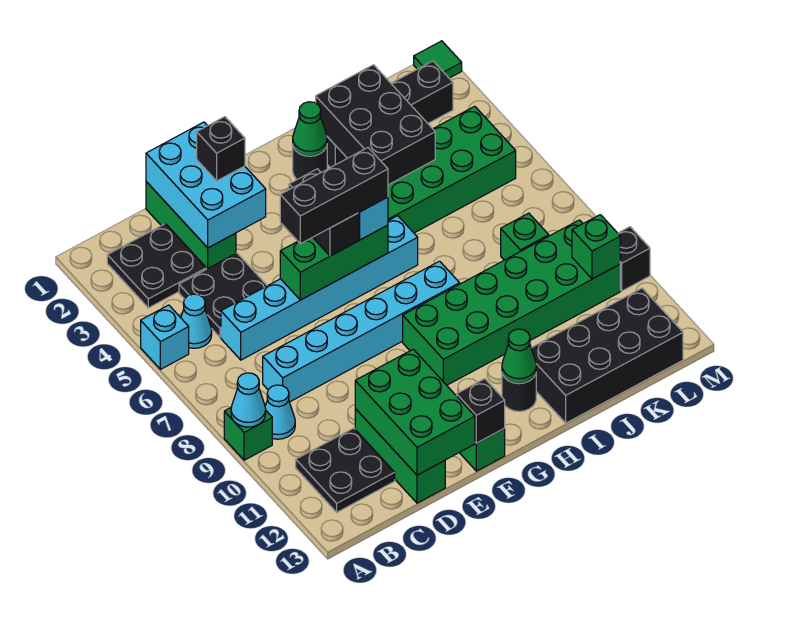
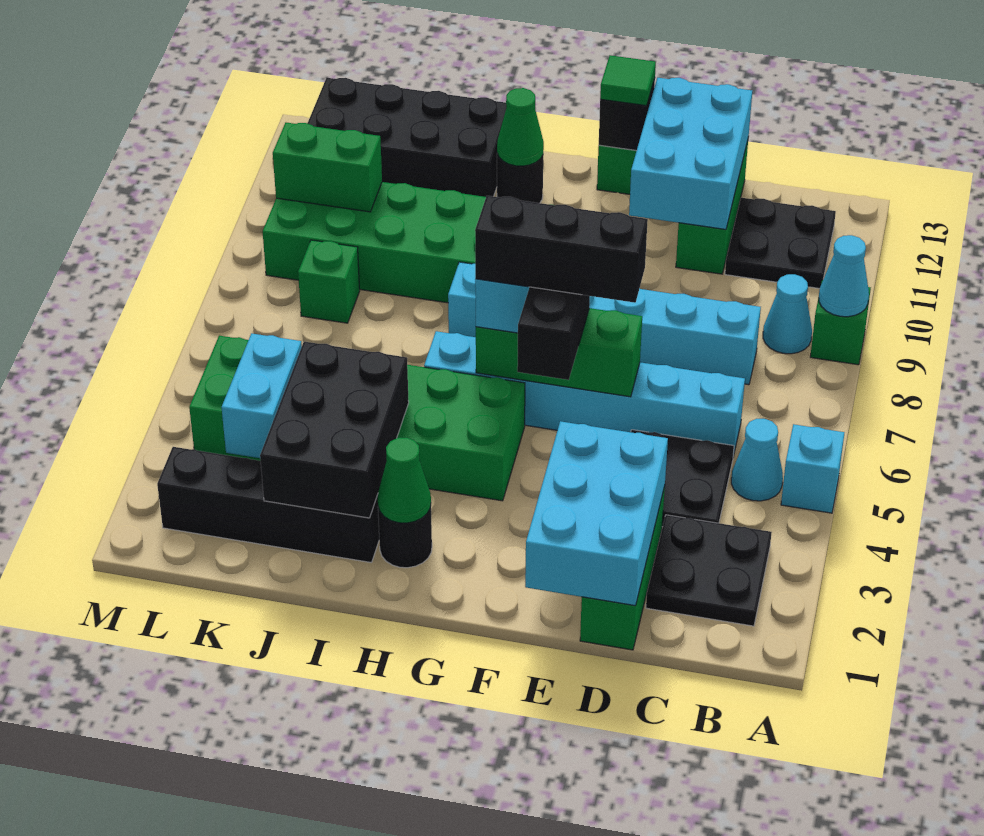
green brick D11:E13 level 2 -> cyan brick D11:E13 level 2
black brick E2 level 3 -> none
none -> cyan brick K3:K4 level 2
green brick L10 level 2 -> green brick K10:L10 level 2
green tile M1 level 1 -> green tile F13 level 3
black brick M10 level 1 -> none

